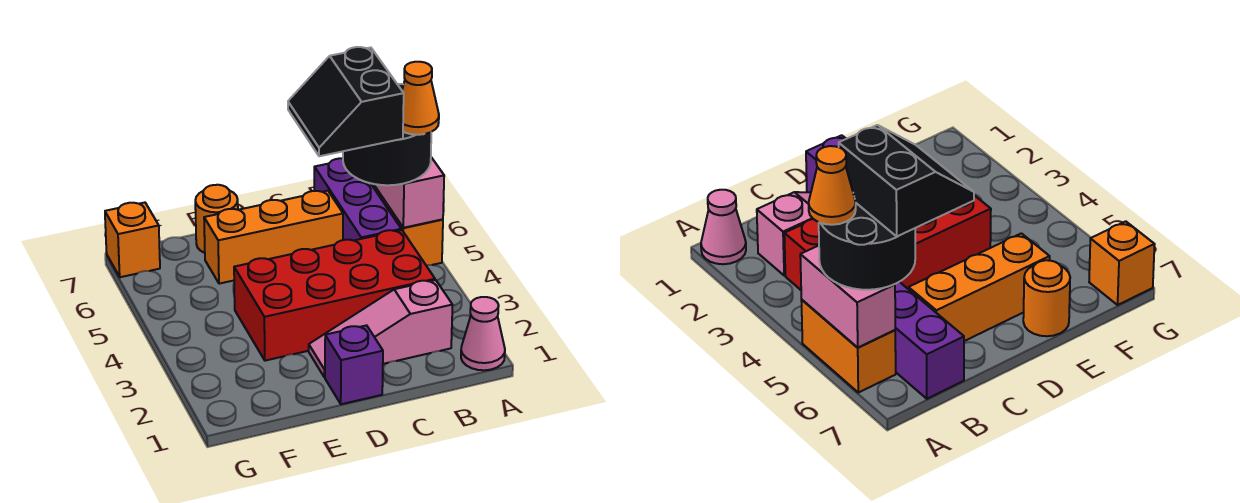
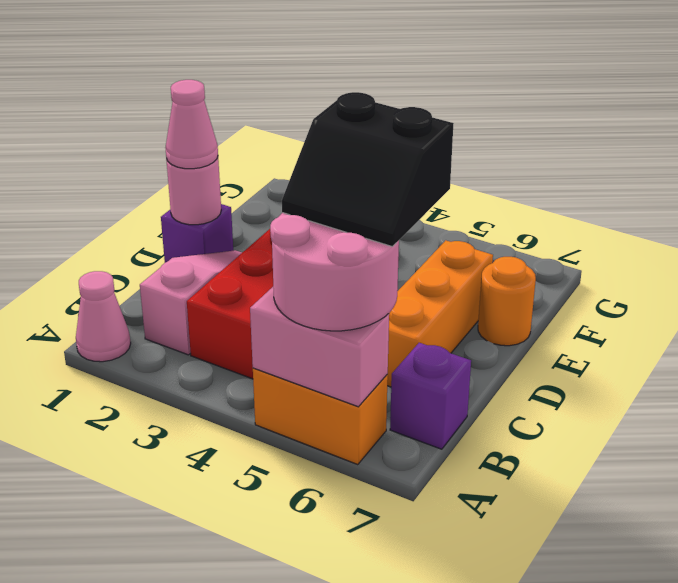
black round brick A5:B6 level 3 -> pink round brick A5:B6 level 3
orange cone A5 level 4 -> none
purple brick B5:B7 level 1 -> purple brick B7 level 1
black slope B5:C6 level 4 top B -> black slope B5:C6 level 4 top C
none -> pink round brick D1 level 2
none -> pink cone D1 level 3
orange brick G7 level 1 -> none

